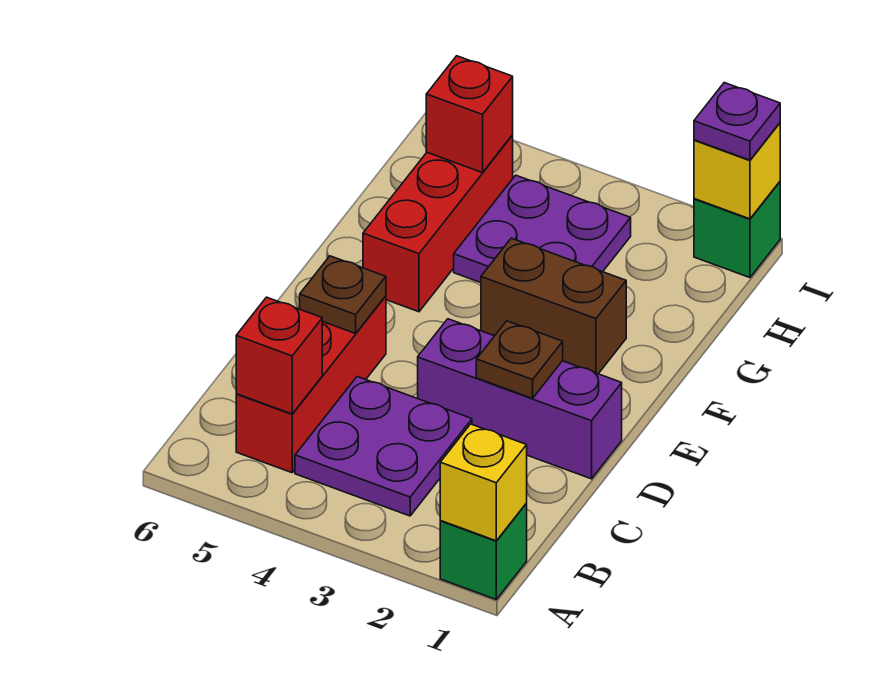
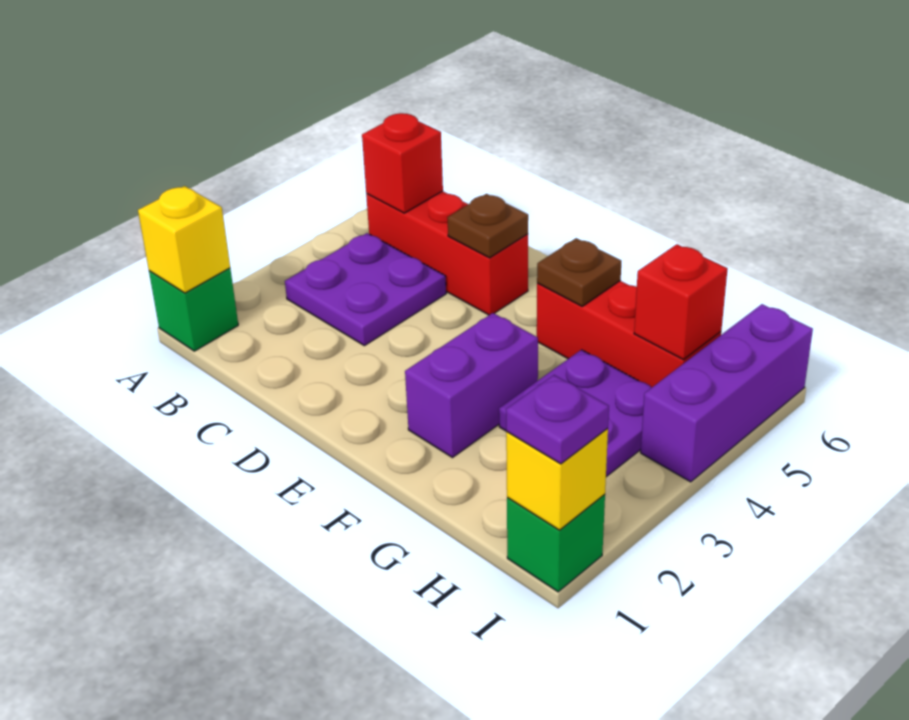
purple brick D1:D3 level 1 -> purple brick I4:I6 level 1
brown plate D2 level 2 -> brown plate F5 level 2
brown brick F2:F3 level 1 -> purple brick F2:F3 level 1

